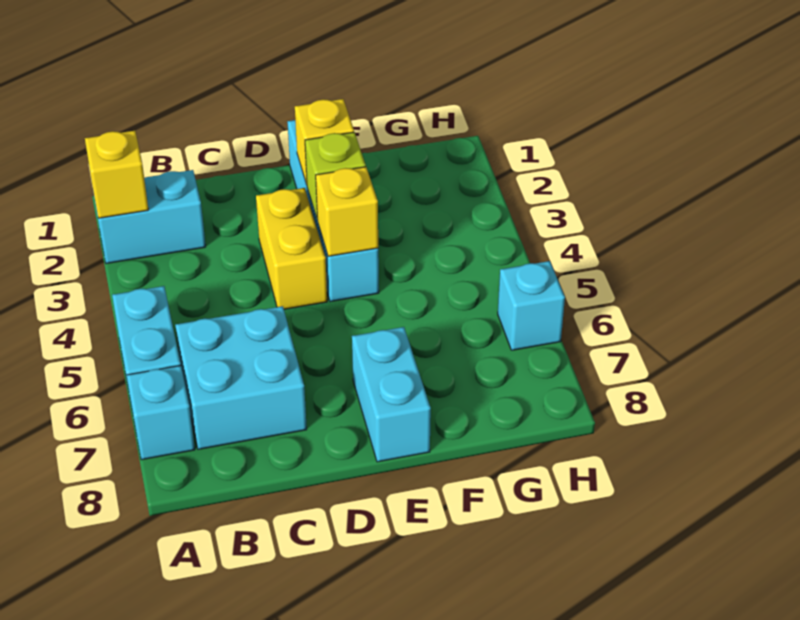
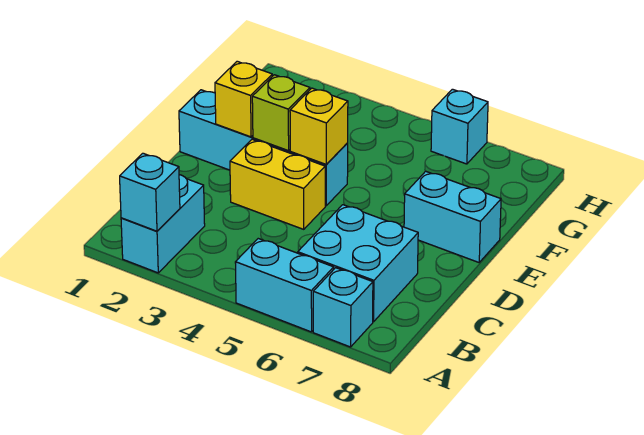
yellow brick A2 level 2 -> cyan brick A2 level 2

